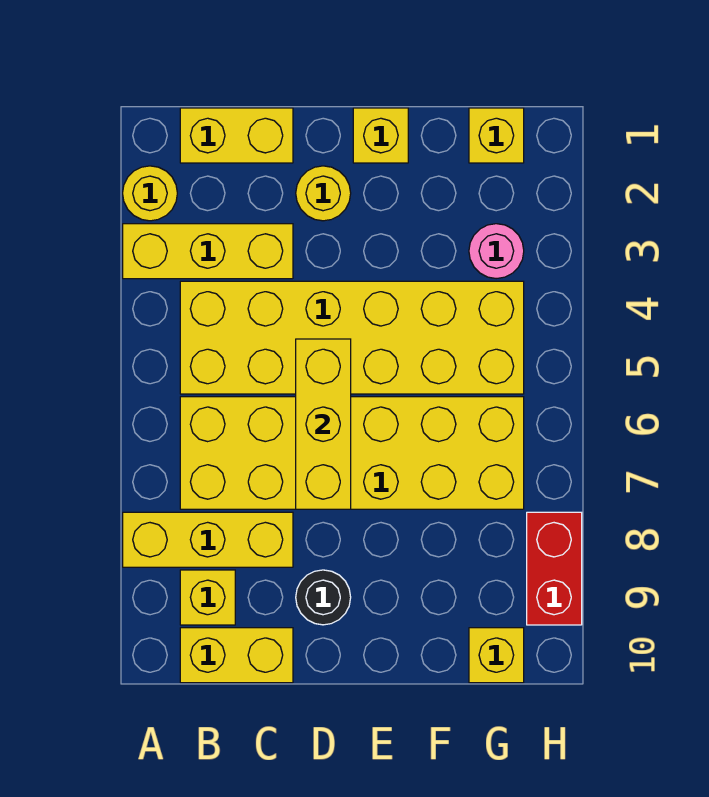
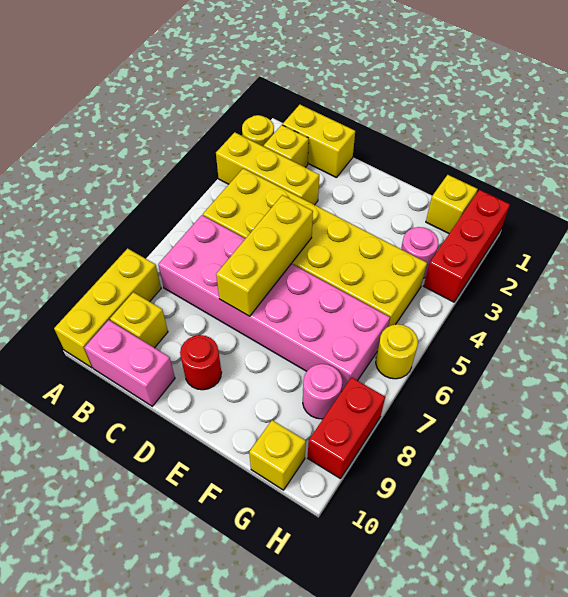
yellow brick A8:C8 level 1 -> yellow brick A8:A10 level 1
yellow brick B6:G7 level 1 -> pink brick B6:G7 level 1
yellow brick B10:C10 level 1 -> pink brick B10:C10 level 1
yellow round brick D2 level 1 -> yellow round brick H6 level 1
black round brick D9 level 1 -> red round brick D9 level 1
yellow brick E1 level 1 -> yellow brick B2 level 1
none -> pink round brick G8 level 1
none -> red brick H1:H3 level 1

